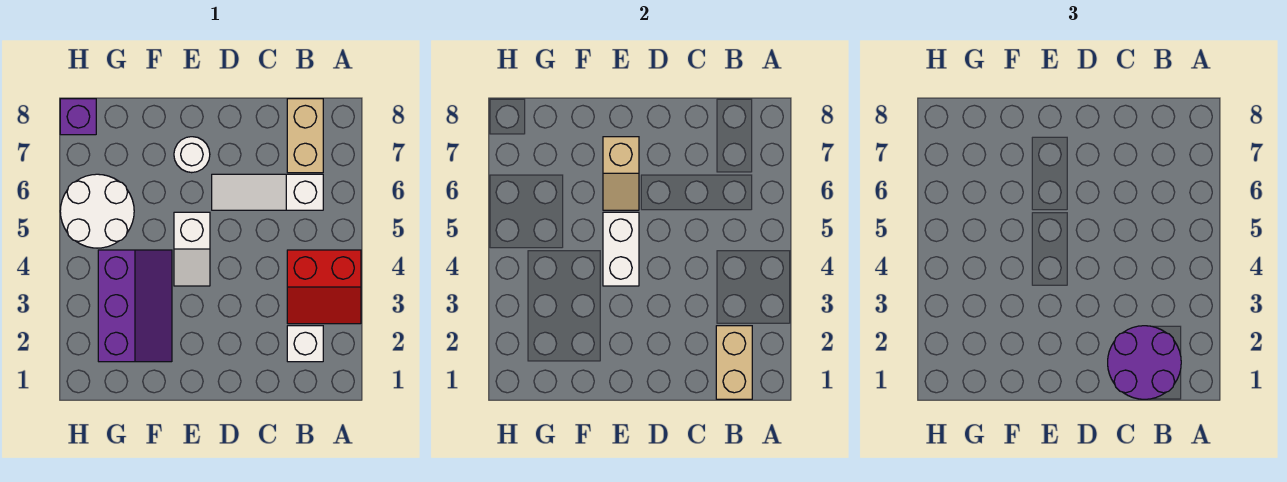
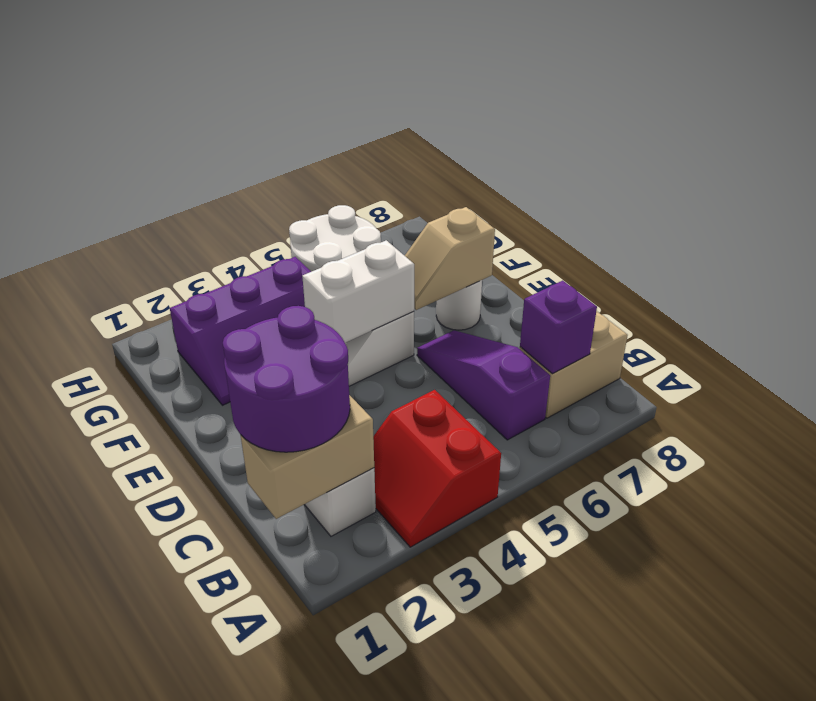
white slope B6:D6 level 1 top B -> purple slope B6:D6 level 1 top B
purple brick H8 level 1 -> purple brick B7 level 2

